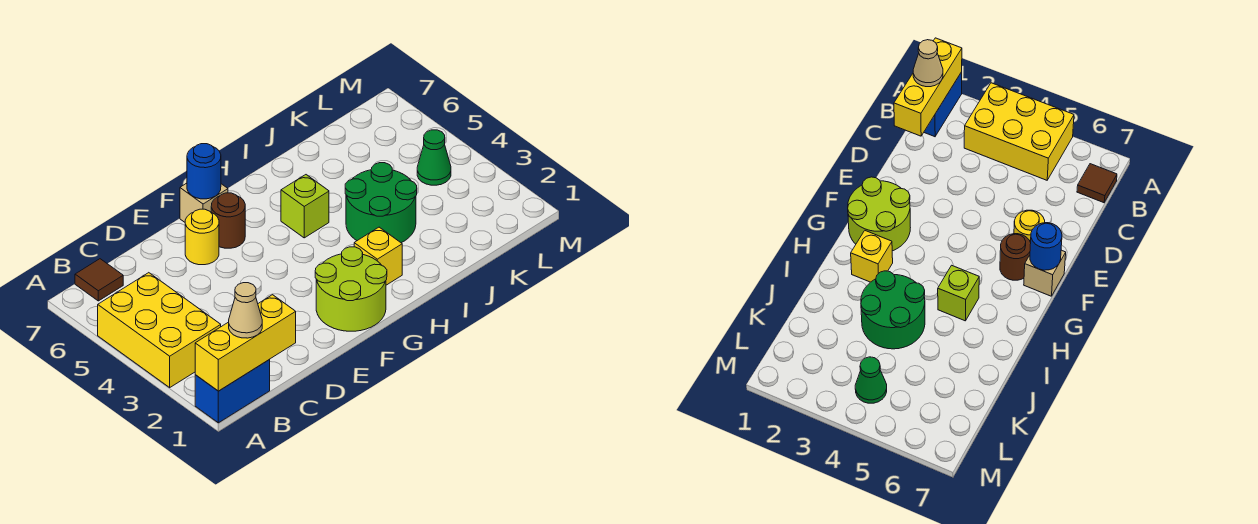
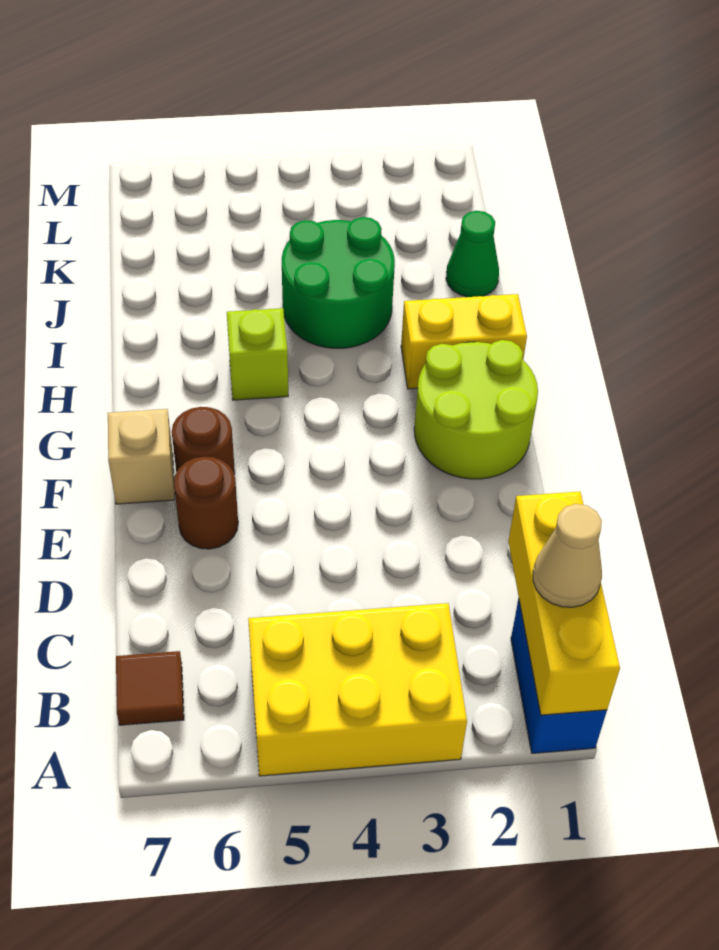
yellow round brick E6 level 1 -> brown round brick E6 level 1
blue round brick F7 level 2 -> none
yellow brick H2 level 1 -> yellow brick H1:H2 level 1
green cone L4 level 1 -> green cone J1 level 1

